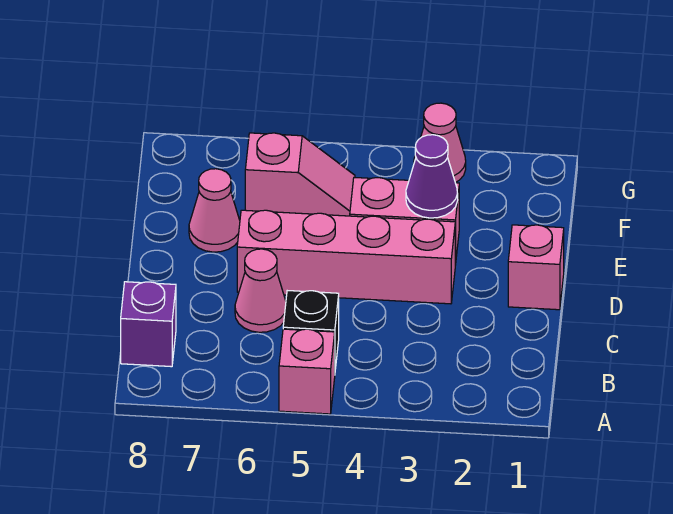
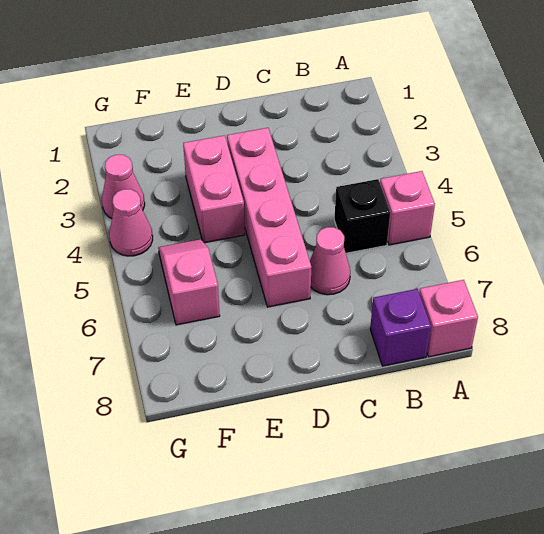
pink brick D1 level 1 -> pink brick A8 level 1
purple cone E3 level 2 -> none
pink cone E7 level 1 -> pink cone G4 level 1

